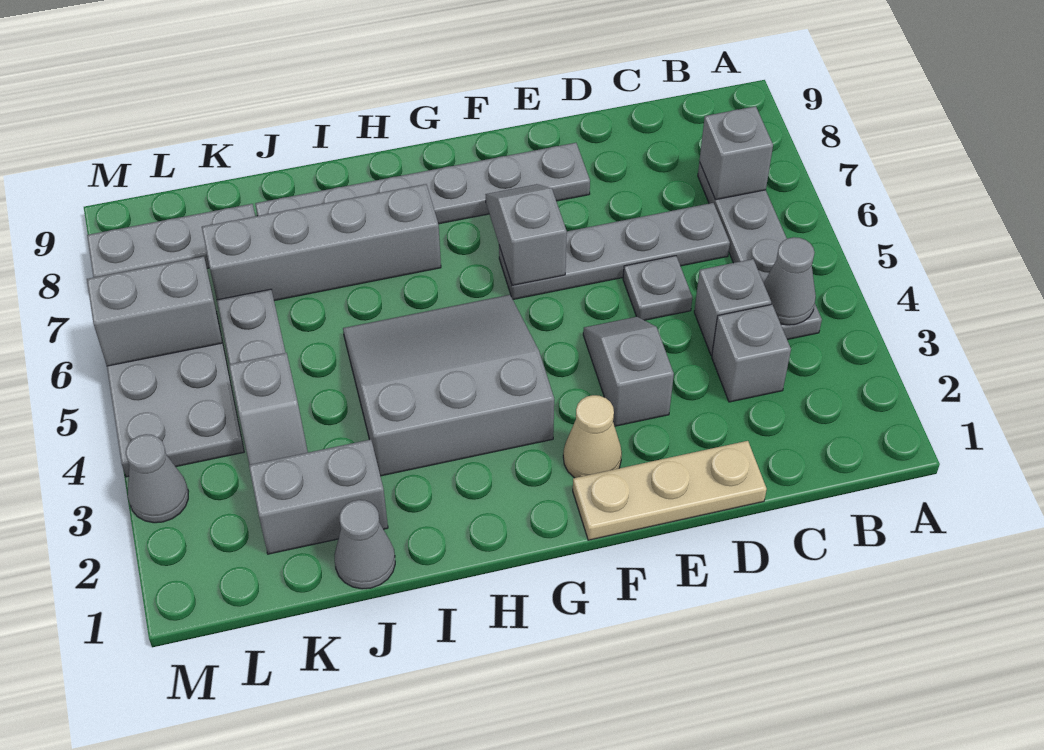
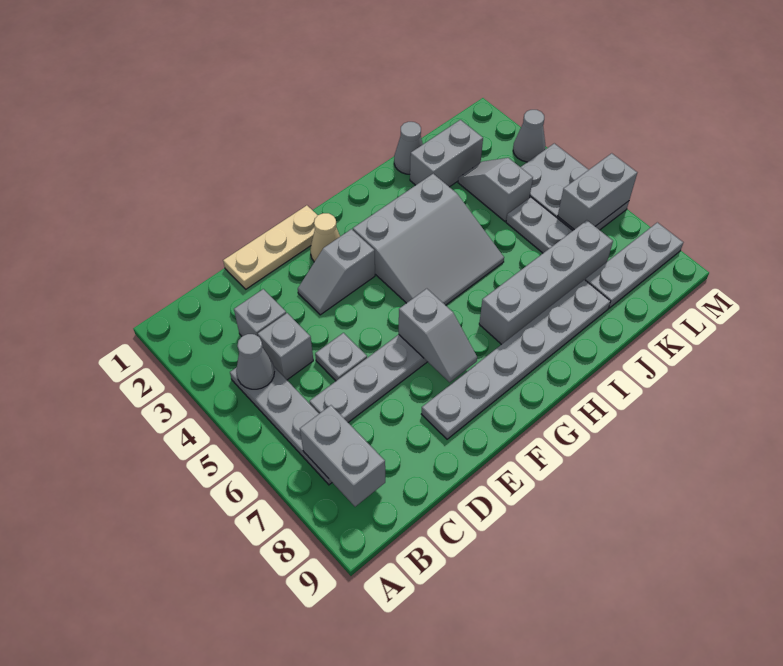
grey brick B7 level 2 -> grey brick B7:B8 level 2
grey slope E3:E4 level 1 top 3 -> grey slope E3:F3 level 1 top F

